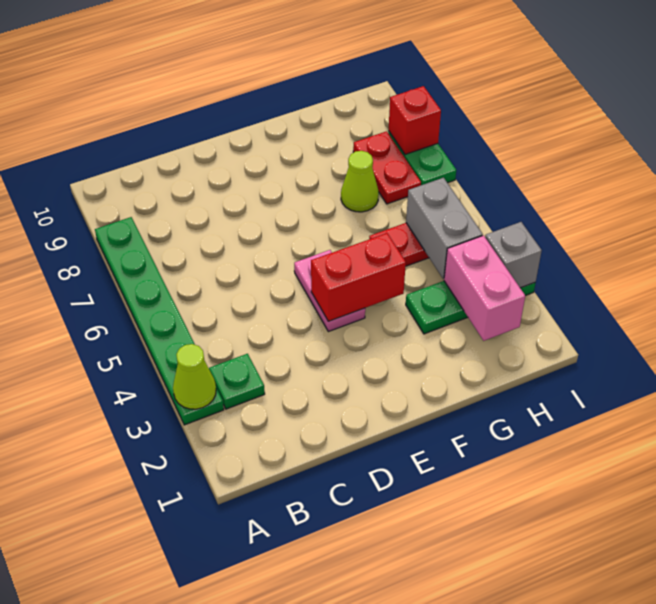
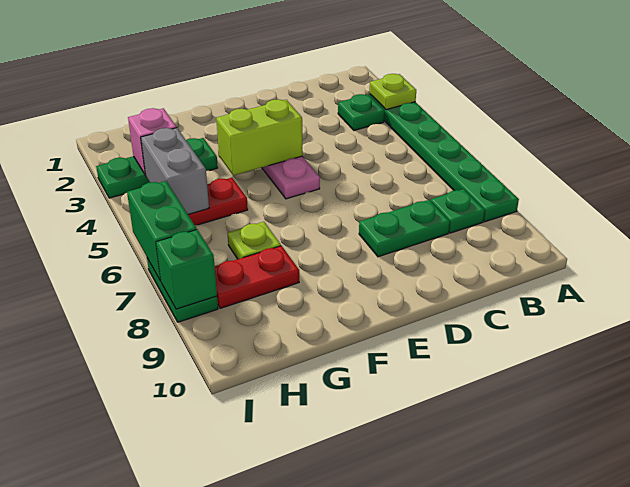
lime cone A3 level 2 -> lime plate A3 level 2
none -> green plate B8 level 1
none -> green plate C8:D8 level 1
red brick E4:F4 level 2 -> lime brick E4:F4 level 2
lime cone G7 level 1 -> lime plate G7 level 1
pink brick H2:H3 level 2 -> pink brick H3 level 2
red plate H7:H8 level 1 -> red plate G8:H8 level 1
grey brick I3 level 2 -> none
none -> green brick I6:I7 level 2
red brick I8 level 2 -> green brick I8 level 2

